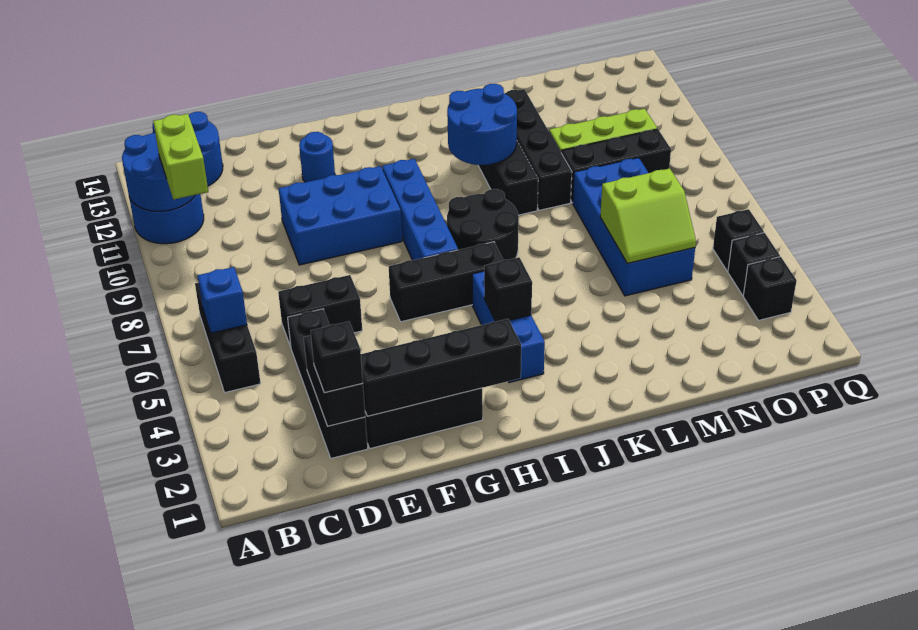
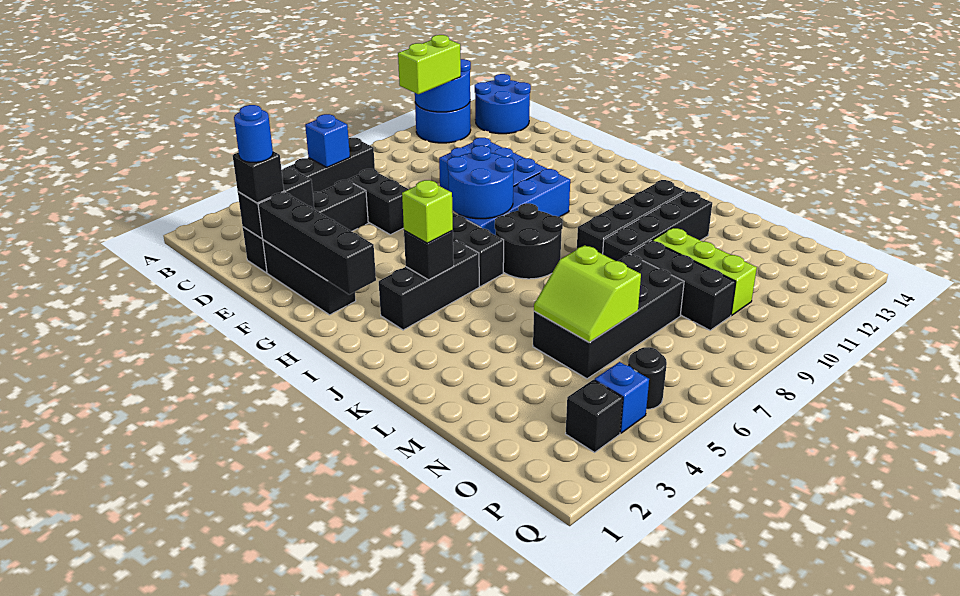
blue round brick F12 level 1 -> blue round brick D2 level 4
blue brick I3:I5 level 1 -> black brick I3:I5 level 1
none -> lime brick I4 level 3
blue round brick J10:K11 level 2 -> blue round brick G7:H8 level 2
blue brick M5:N8 level 1 -> black brick M5:N8 level 1
black brick P4 level 1 -> blue brick P4 level 1
black brick P5 level 1 -> black round brick P5 level 1

